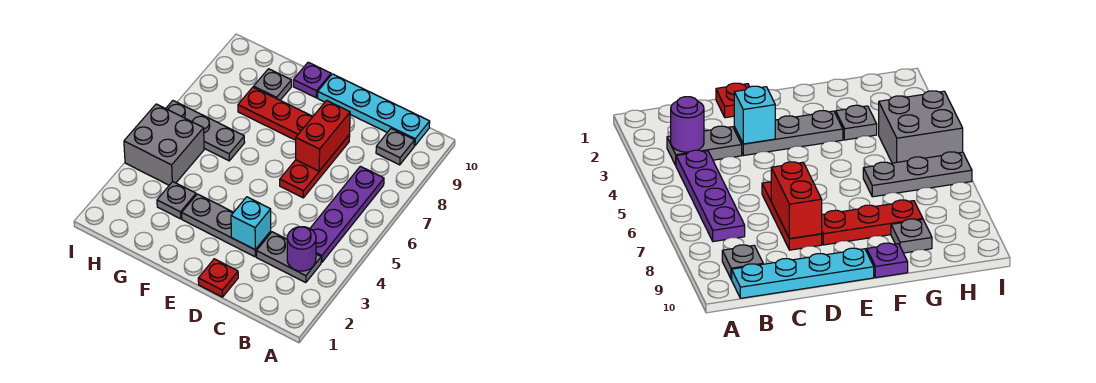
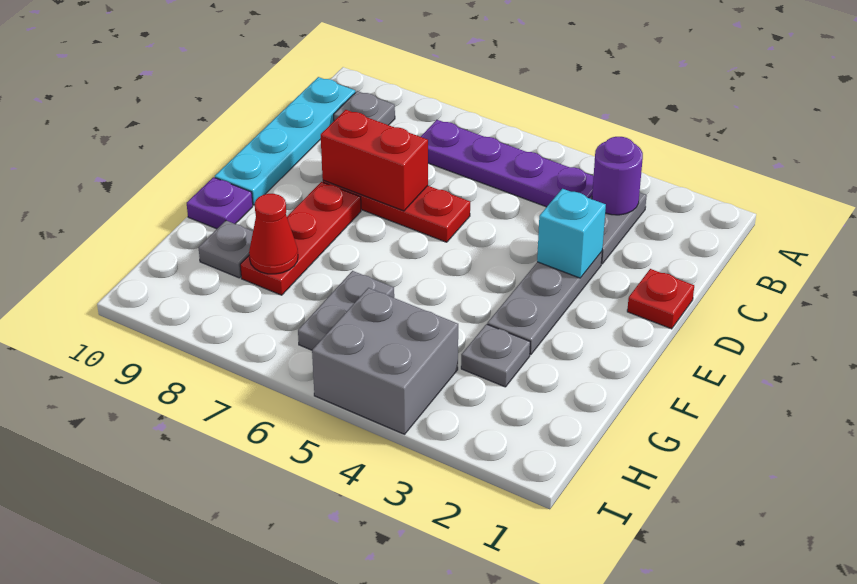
grey plate G6:I6 level 1 -> grey plate G6:H6 level 1
none -> red cone G8 level 2

